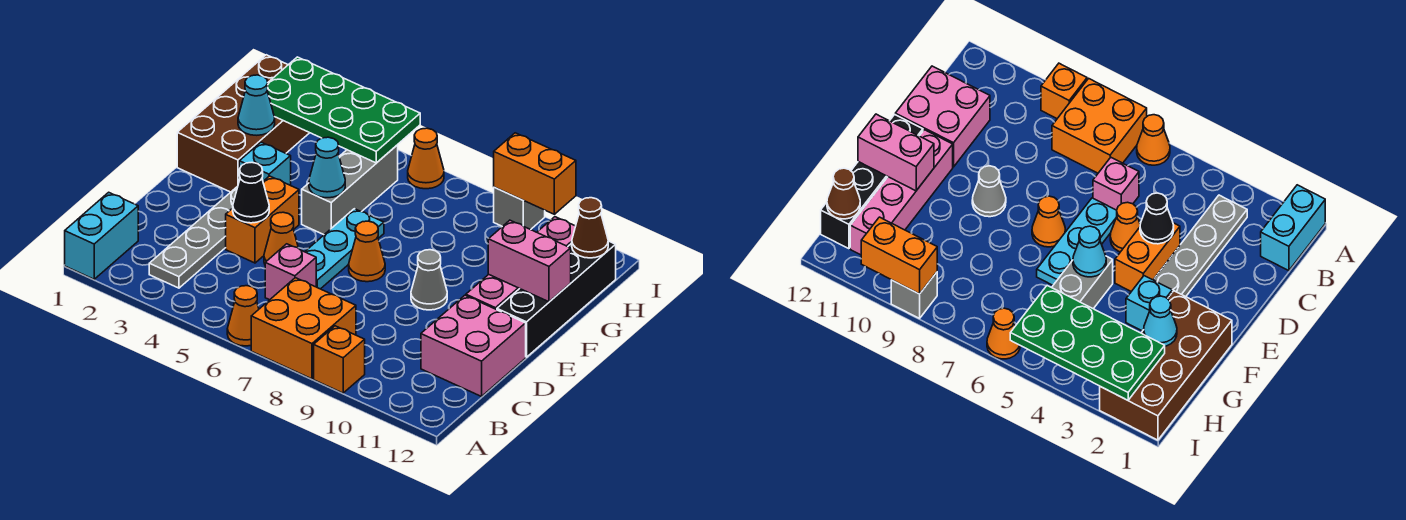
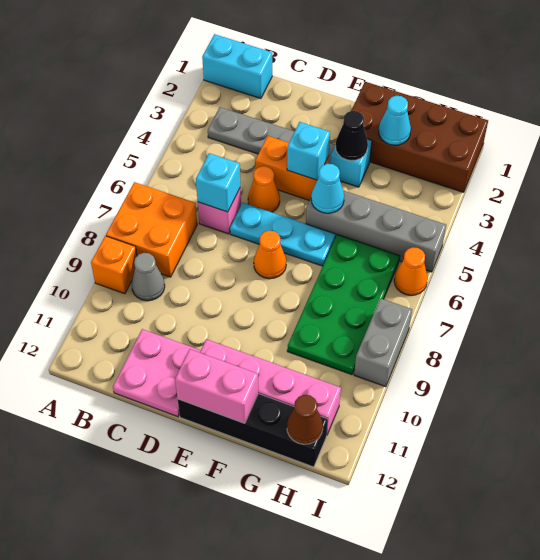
orange cone A6 level 1 -> none
none -> cyan brick C6 level 2
pink brick C11:D12 level 1 -> pink plate C11:D12 level 1
black cone D4 level 2 -> black cone F3 level 2
none -> cyan brick E4 level 2
grey cone E9 level 1 -> grey cone B9 level 1
grey brick F5:H5 level 1 -> grey brick F5:I5 level 1
pink brick F11:F12 level 2 -> pink brick E12:F12 level 2
green plate H2:I5 level 2 -> green plate G6:H9 level 1
grey brick I9 level 1 -> grey brick I8:I9 level 1
orange brick I9:I10 level 2 -> none

